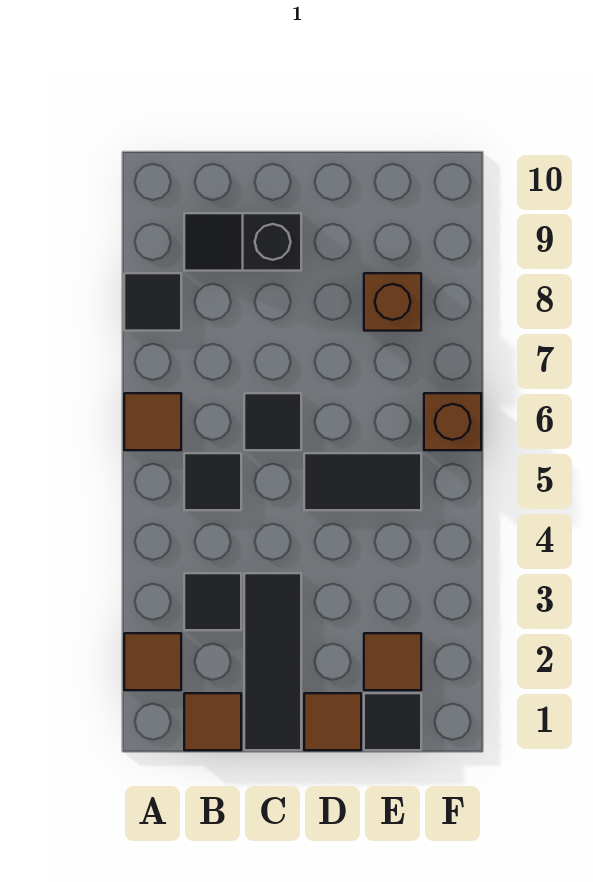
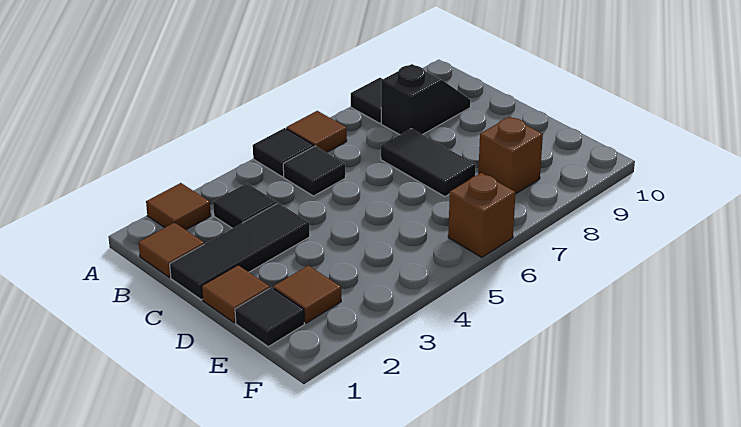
black slope B9:C9 level 1 top C -> black slope B8:B9 level 1 top 8
black tile C6 level 1 -> black tile A5 level 1
black tile D5:E5 level 1 -> black tile C7:D7 level 1

